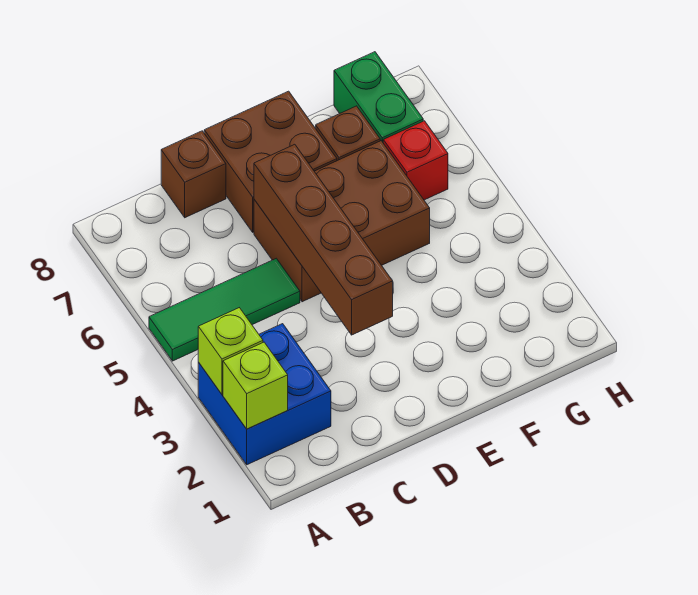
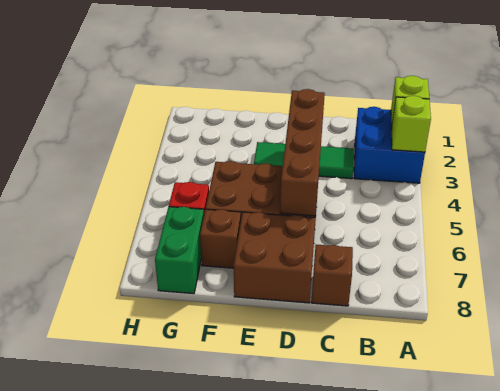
green tile A5:C5 level 1 -> green tile C3:E3 level 1

